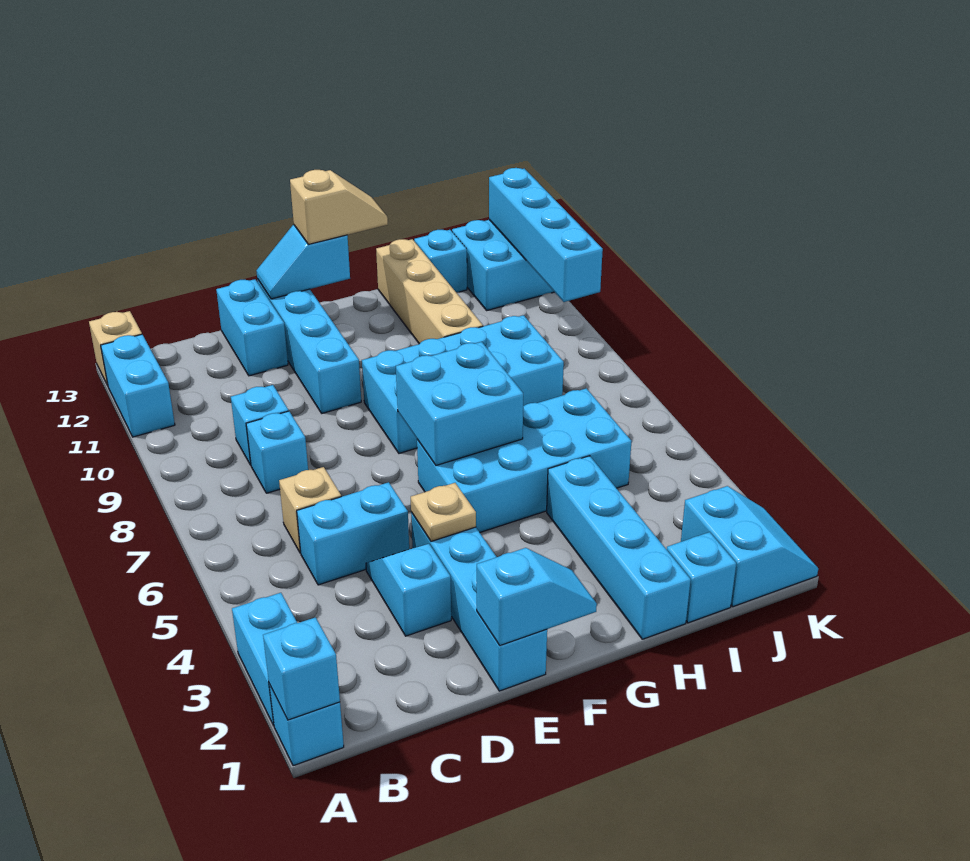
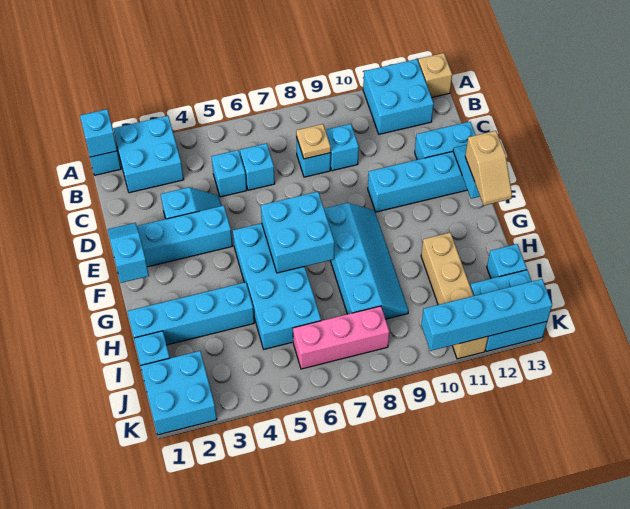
cyan brick A2:A3 level 1 -> cyan brick A2:B3 level 1
cyan brick A11:A12 level 1 -> cyan brick A11:B12 level 1
cyan brick C5:D5 level 1 -> cyan brick C5 level 1
tan brick C6 level 1 -> cyan brick C6 level 1
cyan slope E1:F1 level 2 top E -> cyan slope E1:F1 level 2 top F
tan plate E4 level 2 -> tan plate C8 level 2
cyan brick F8:I9 level 1 -> cyan slope F8:I9 level 1 top 8
tan brick H10:H13 level 1 -> tan brick H11:K11 level 1
cyan slope J1:K2 level 1 top J -> cyan brick J1:K2 level 1
none -> pink brick J6:J8 level 1

